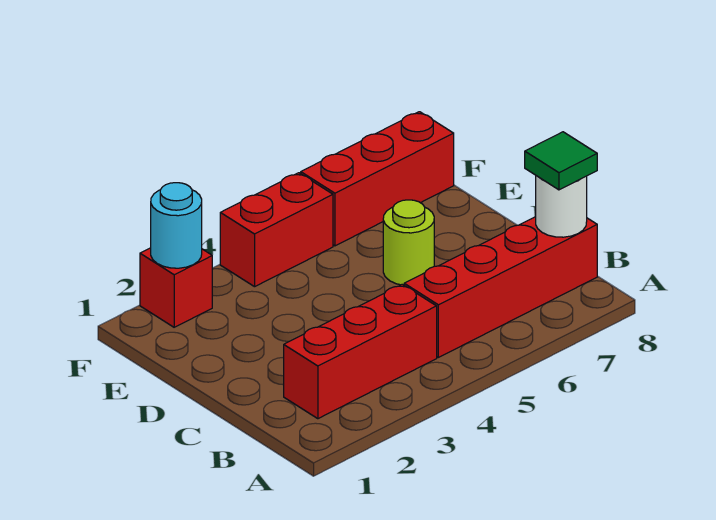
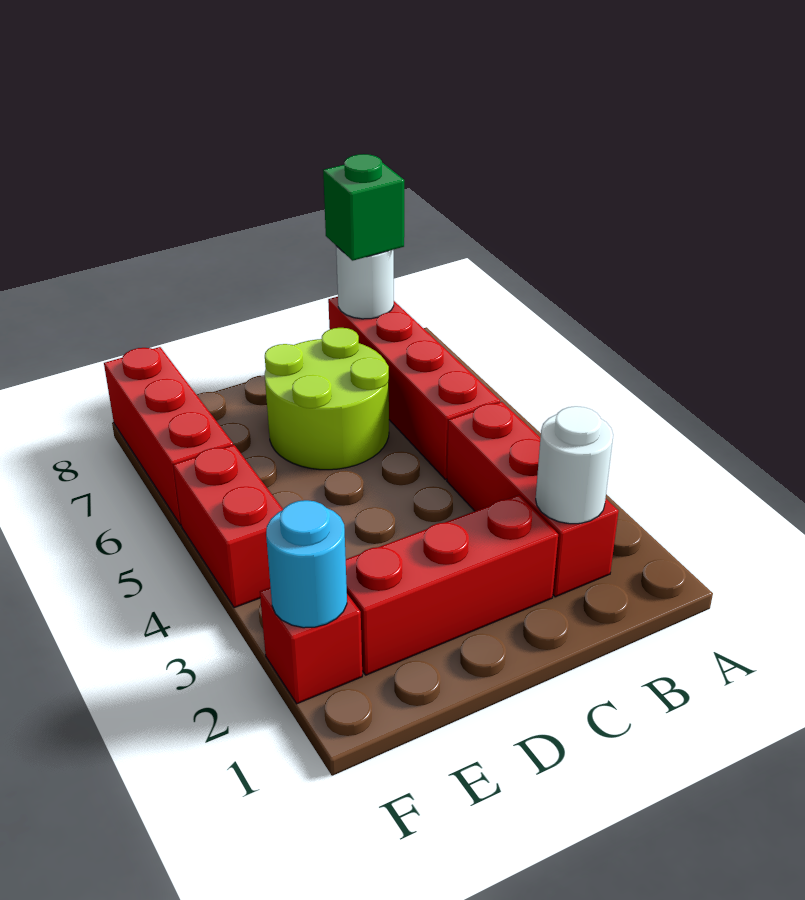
none -> white round brick B2 level 2
green tile B8 level 3 -> green brick B8 level 3
none -> red brick C2:E2 level 1
lime round brick D6 level 1 -> lime round brick C6:D7 level 1

